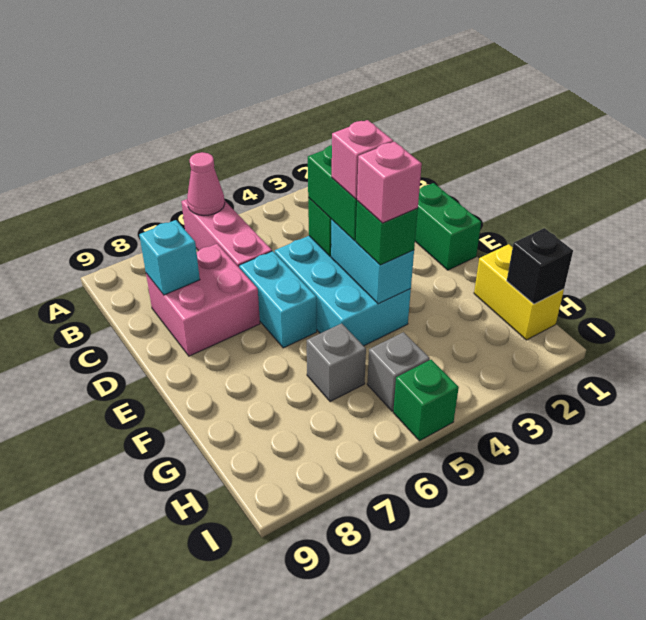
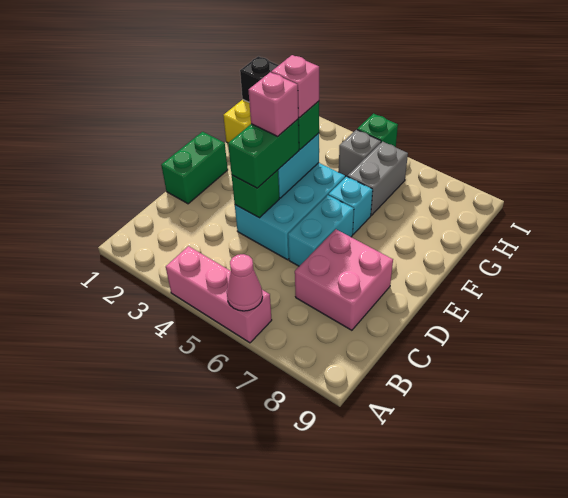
pink brick A6:C6 level 1 -> pink brick A4:A6 level 1
cyan brick C8 level 2 -> cyan brick F6 level 1
grey brick G6 level 1 -> grey brick G6:H6 level 1

